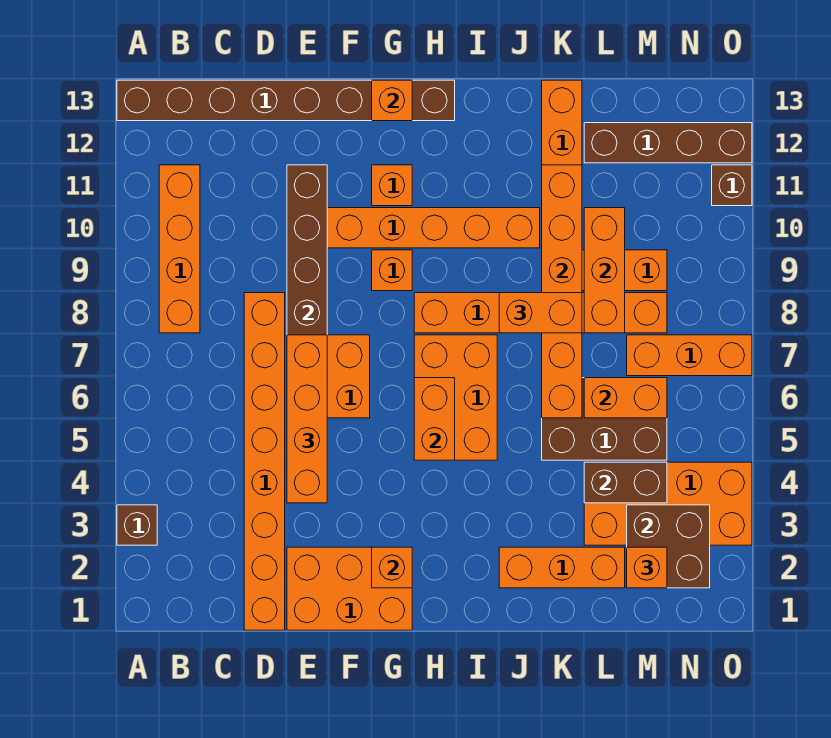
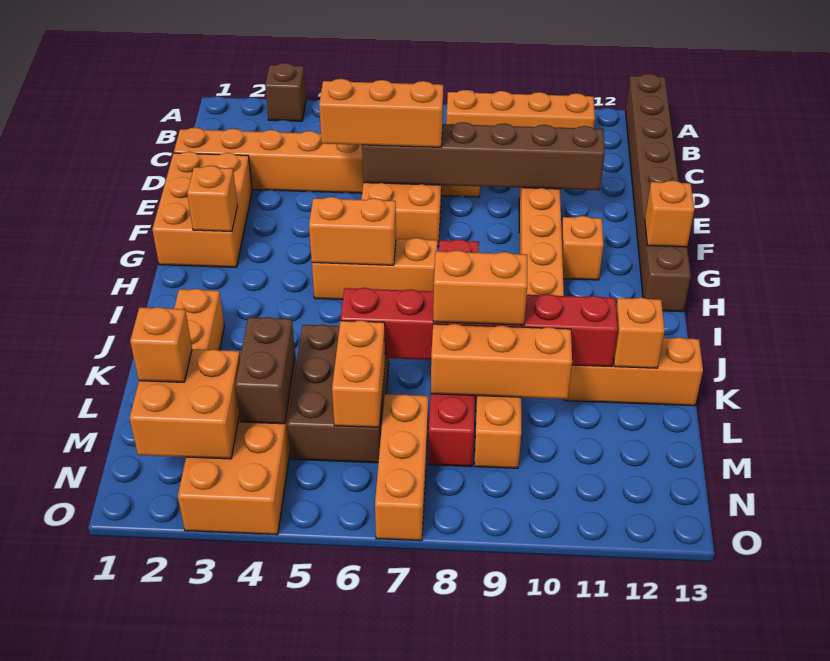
orange brick E4:E7 level 3 -> orange brick E5:E7 level 3
orange brick G9 level 1 -> orange brick K12 level 2
orange brick H5:I7 level 1 -> orange brick H5:H7 level 1
orange brick H8:M8 level 1 -> red brick H8:M8 level 1
orange brick J8:K8 level 3 -> orange brick K8:K9 level 3
orange brick K6:K11 level 2 -> red brick K6:K11 level 2
brown brick L12:O12 level 1 -> none
brown brick M2:N3 level 2 -> orange brick M2:N3 level 2
brown brick O11 level 1 -> none

